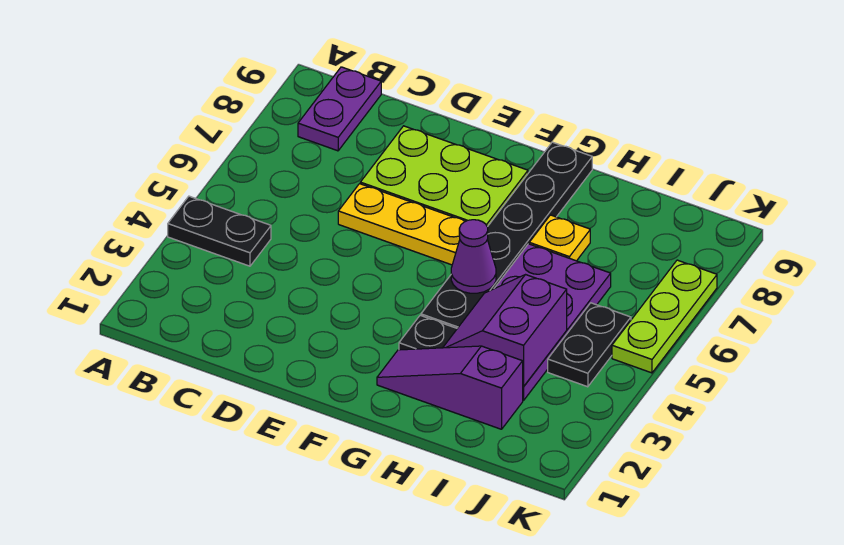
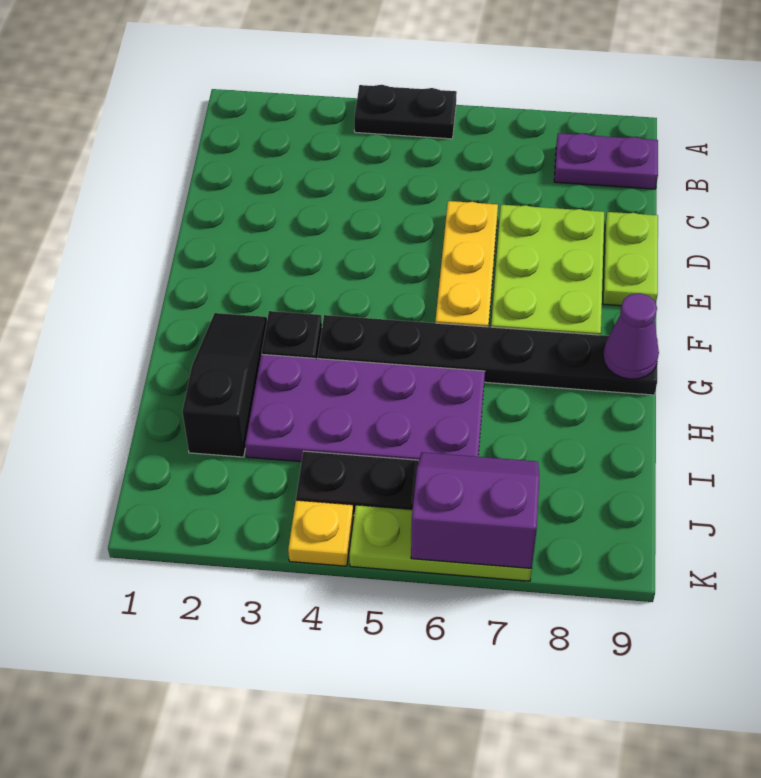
black plate A4:B4 level 1 -> black plate A4:A5 level 1
none -> lime plate D9:E9 level 1
purple slope G2:I2 level 1 top I -> black slope G2:I2 level 1 top I
purple cone G5 level 2 -> purple cone G9 level 2
purple slope H3:I4 level 2 top I -> purple slope J6:K7 level 2 top K
yellow plate H7 level 1 -> yellow plate K4 level 1

